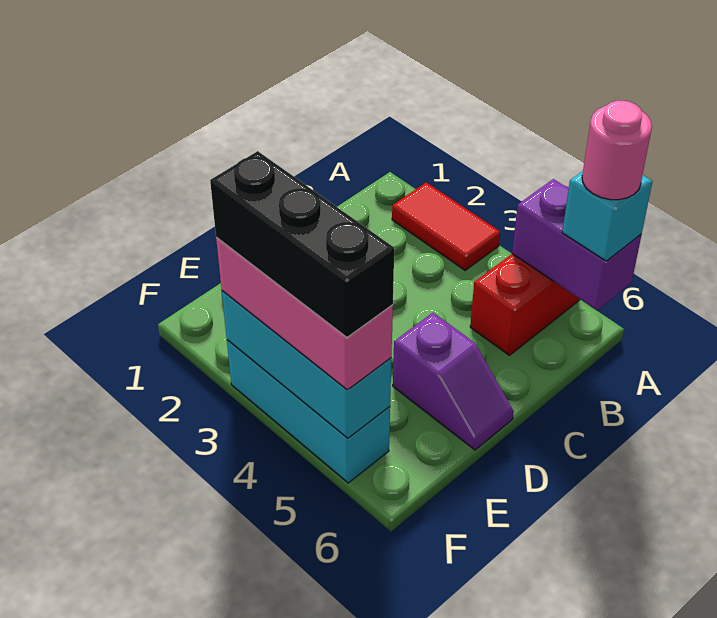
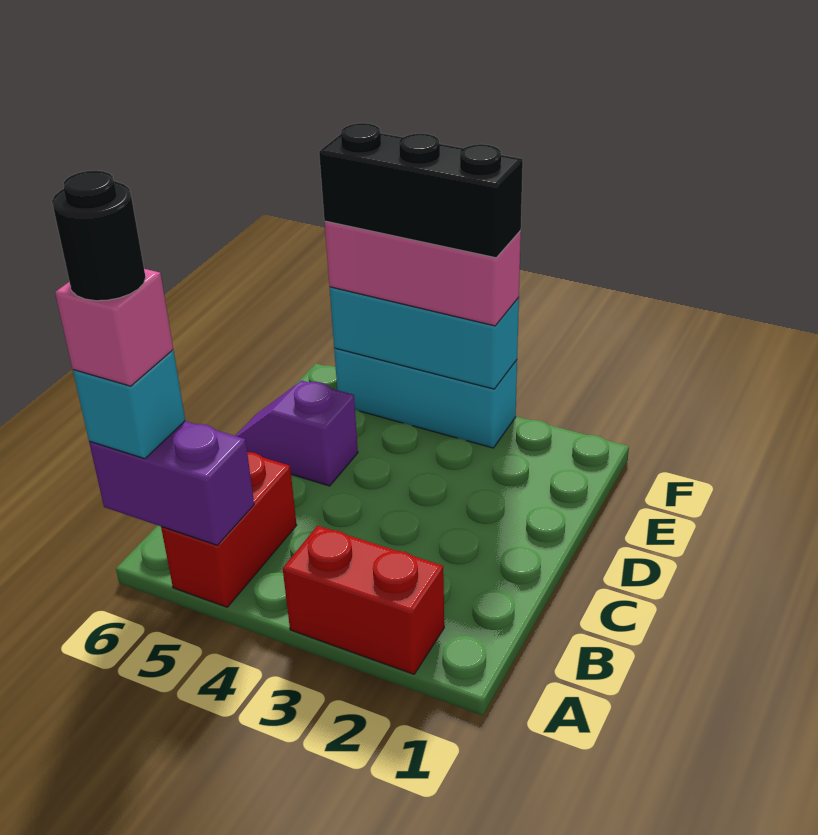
red tile A2:A3 level 1 -> red brick A2:A3 level 1
pink round brick A6 level 4 -> pink brick A6 level 4
none -> black round brick A6 level 5

